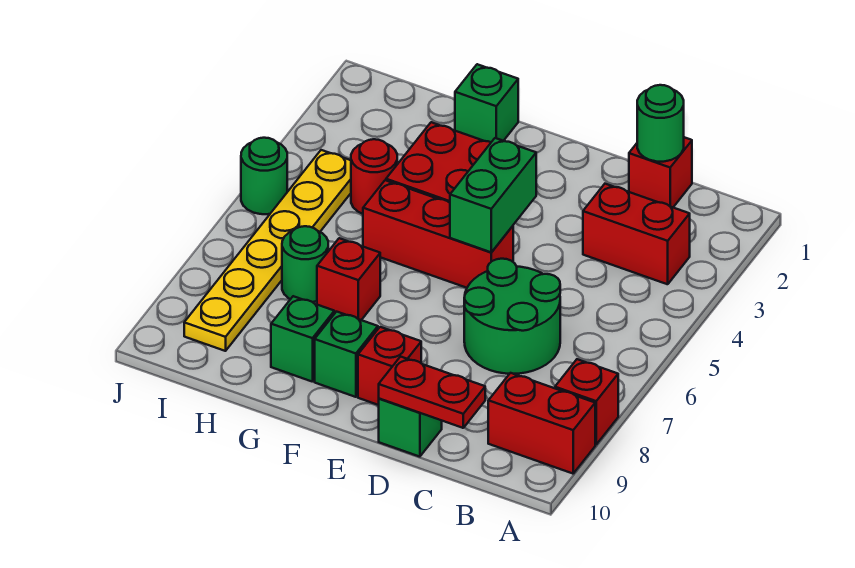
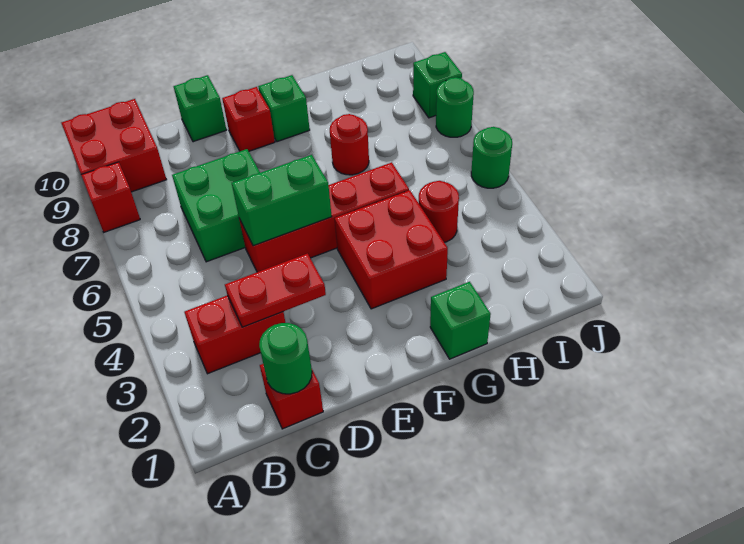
red brick A9:B9 level 1 -> red brick A9:B10 level 1
green round brick C6:D7 level 1 -> green brick C6:D7 level 1
red plate C10:D10 level 2 -> red plate C3:D3 level 2
green brick E4:E5 level 2 -> green brick D5:E5 level 2
red brick E5:G5 level 1 -> red brick D5:G5 level 1
red brick G7 level 1 -> red round brick G7 level 1
green brick G9 level 1 -> green brick J8 level 1
green round brick H7 level 1 -> green round brick J7 level 1
yellow plate I4:I9 level 1 -> none

